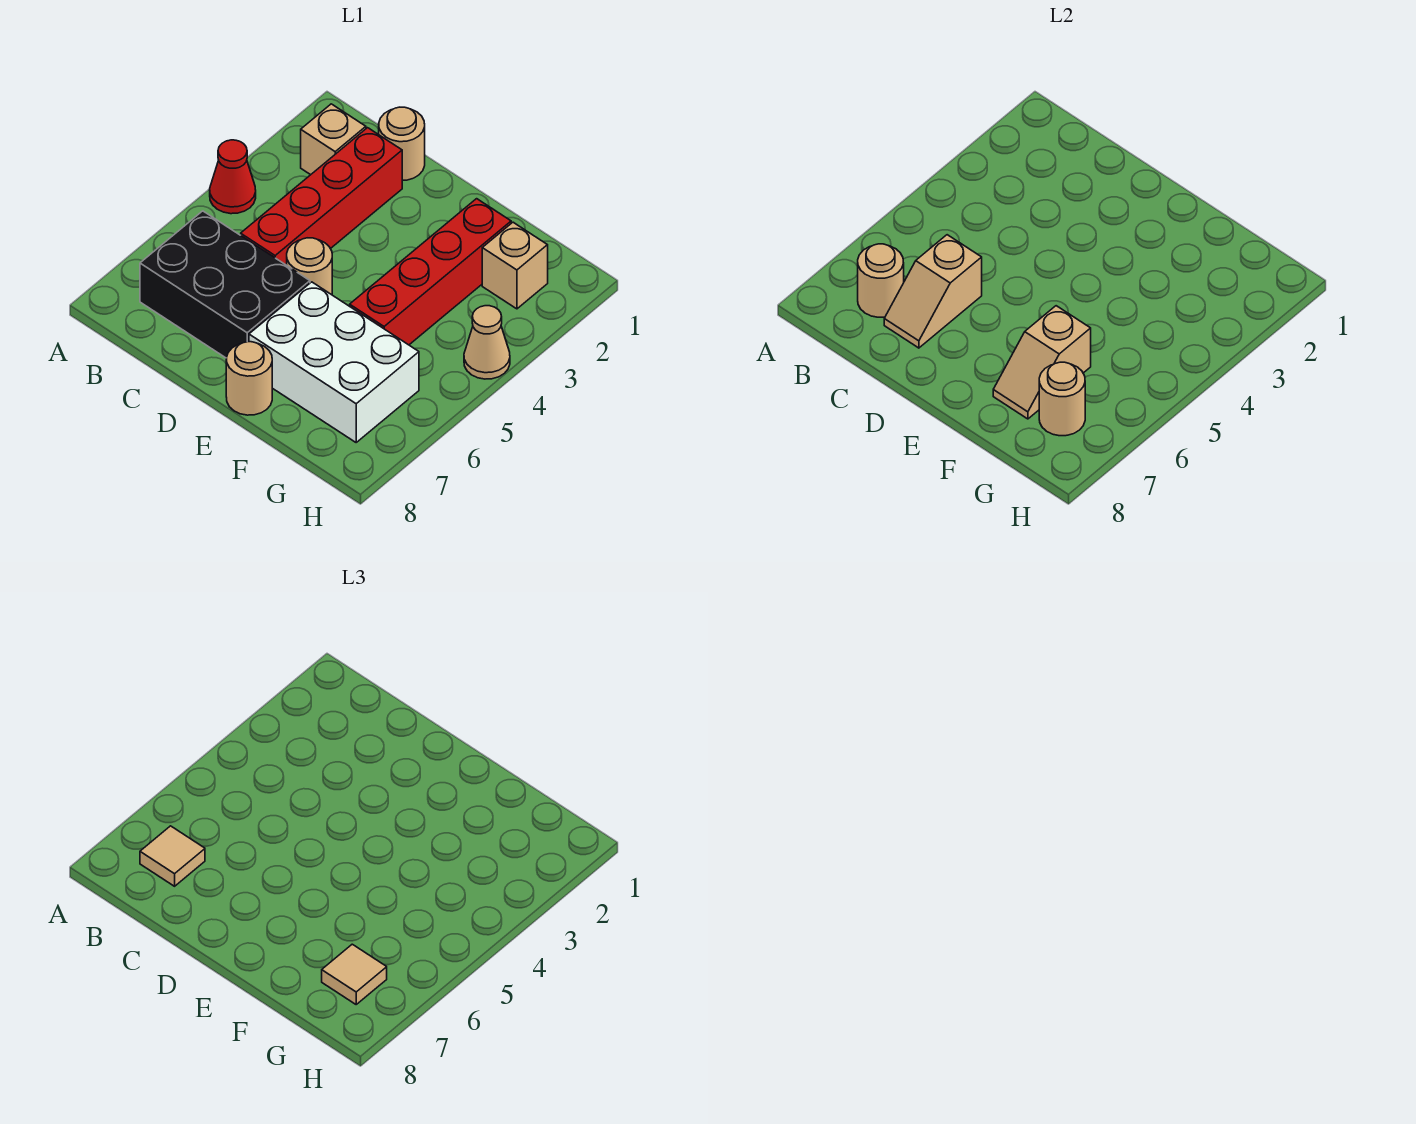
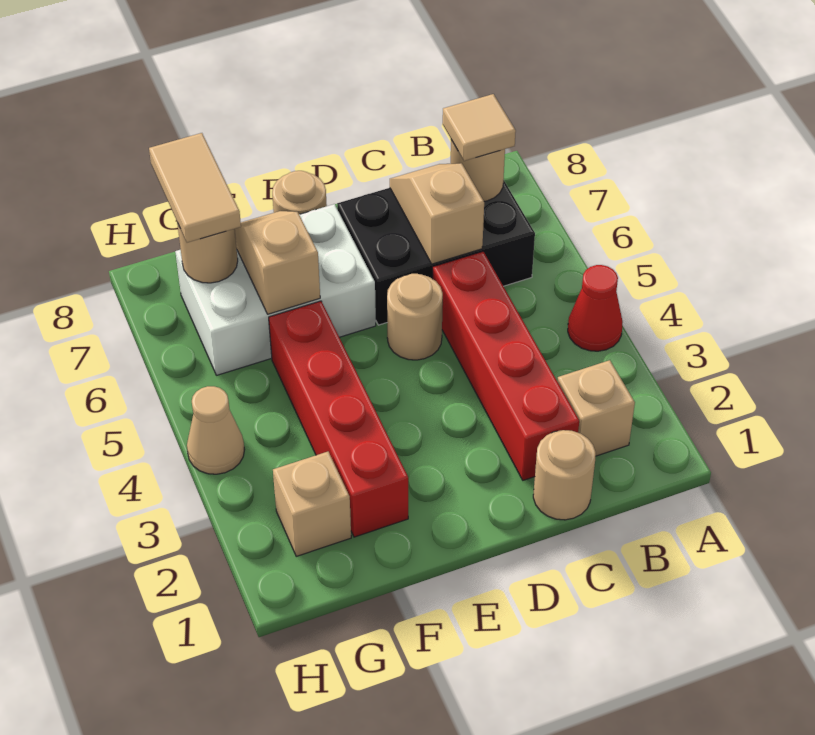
tan tile G7 level 3 -> tan tile G7:G8 level 3

